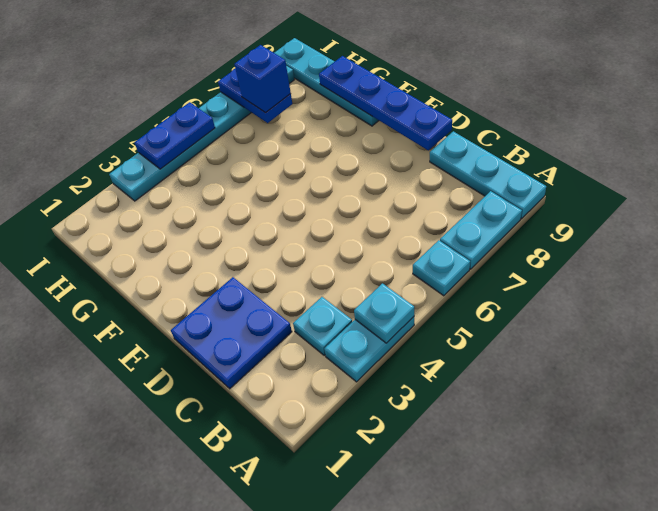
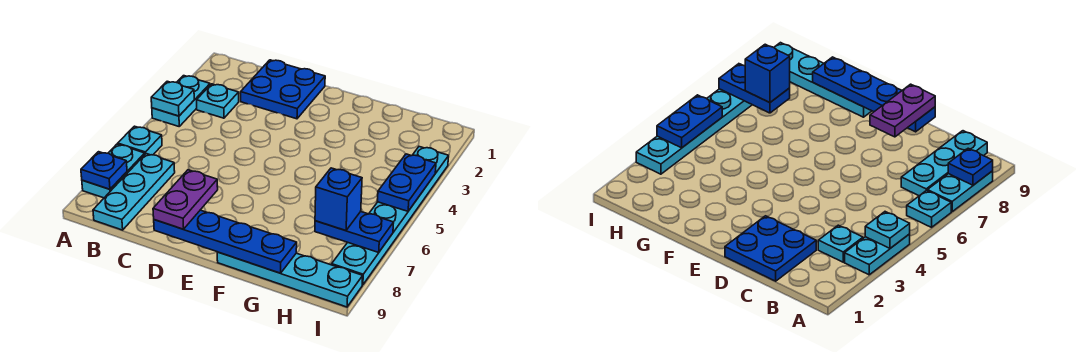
none -> blue plate A8 level 2
cyan plate A9:C9 level 1 -> cyan plate B7:B9 level 1
none -> purple plate D8:D9 level 3

